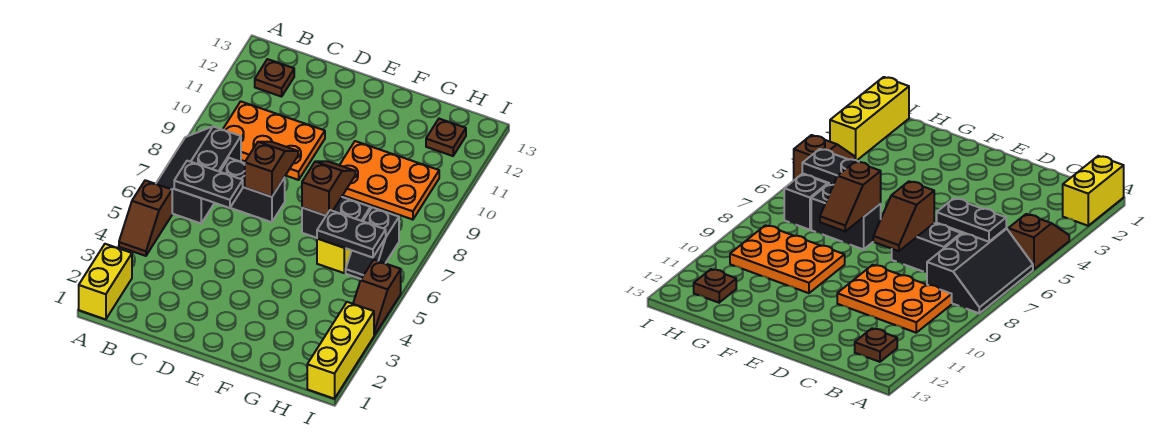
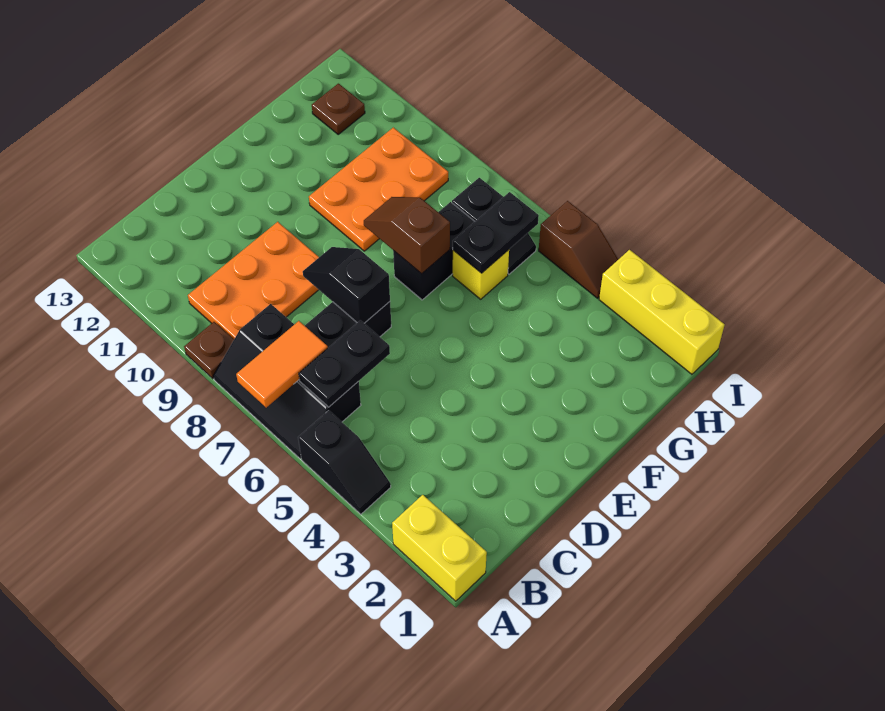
brown slope A4:A5 level 1 top 5 -> black slope A4:A5 level 1 top 5
none -> orange tile A7:B7 level 2
brown plate B12 level 1 -> brown plate A9 level 1
brown slope D7:D8 level 2 top 7 -> black slope D7:D8 level 2 top 7

